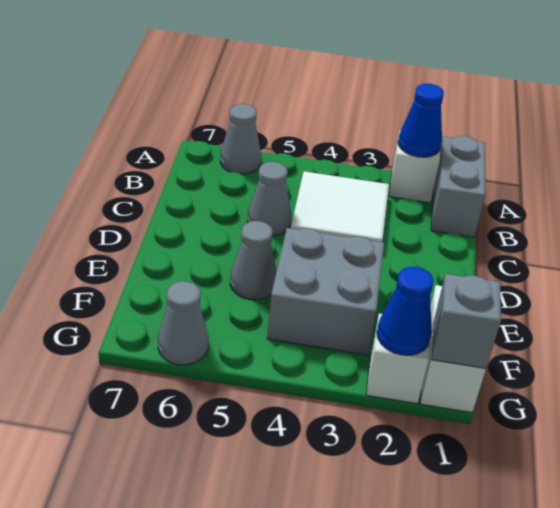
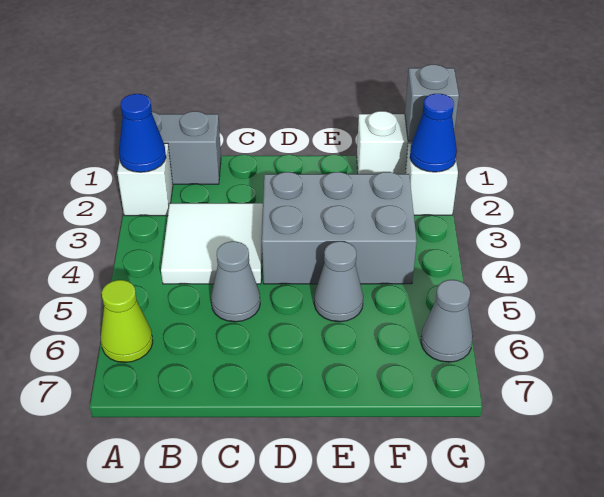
grey cone A6 level 1 -> lime cone A6 level 1
grey brick E3:F4 level 1 -> grey brick D3:F4 level 1

